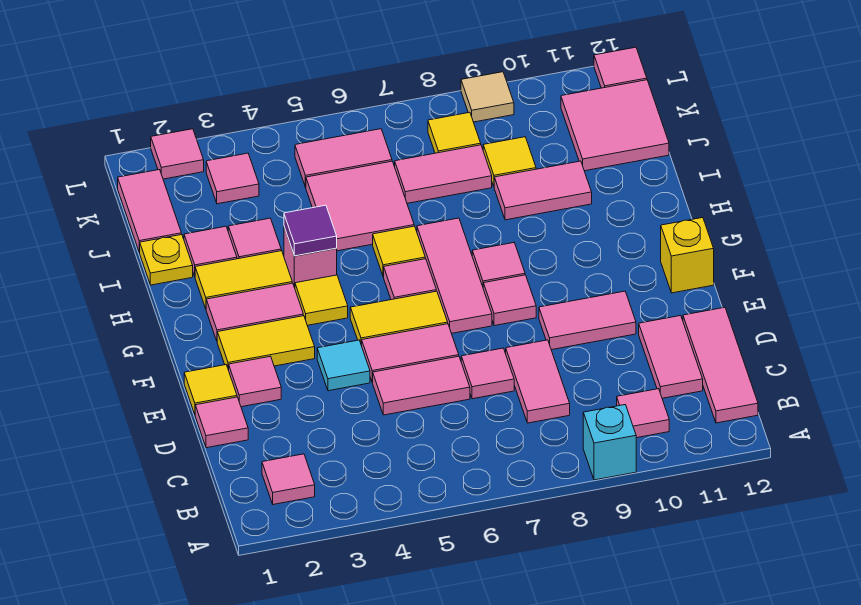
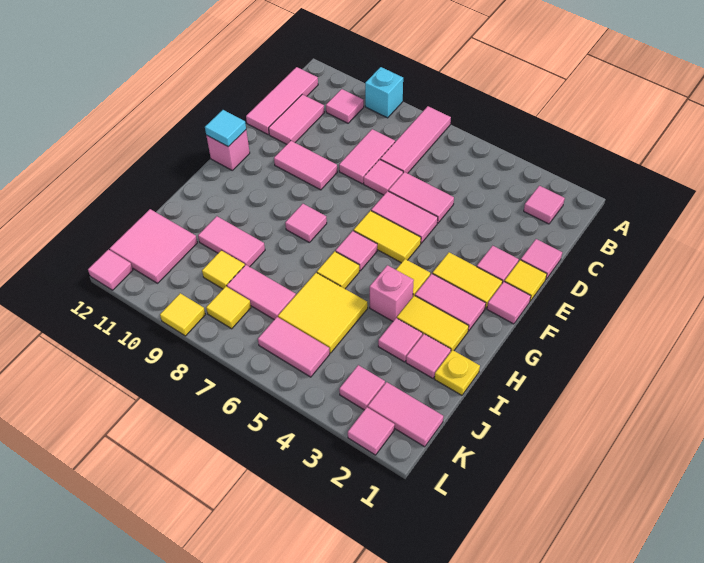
cyan tile E4 level 1 -> cyan tile F12 level 2
pink tile F7:H7 level 1 -> pink tile A7:C7 level 1
pink tile F8 level 1 -> pink tile F1 level 1
yellow brick F12 level 1 -> pink brick F12 level 1
purple tile H4 level 2 -> none
pink tile I5:J6 level 1 -> yellow tile I5:J6 level 1
pink tile J1:K1 level 1 -> pink tile K1:K2 level 1
tan tile L9 level 1 -> yellow tile L9 level 1

